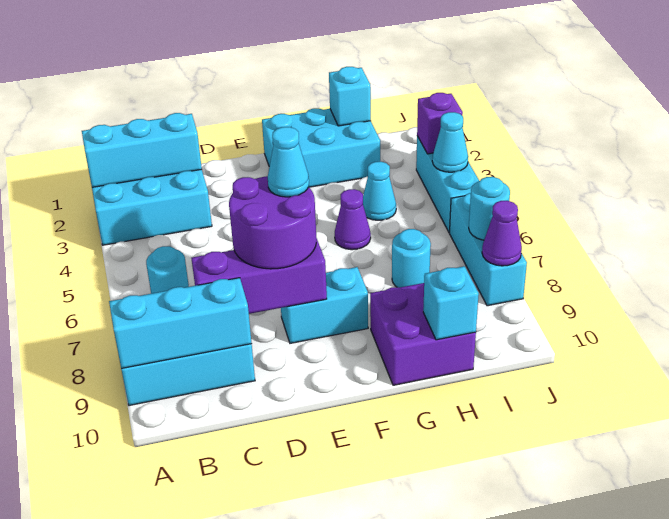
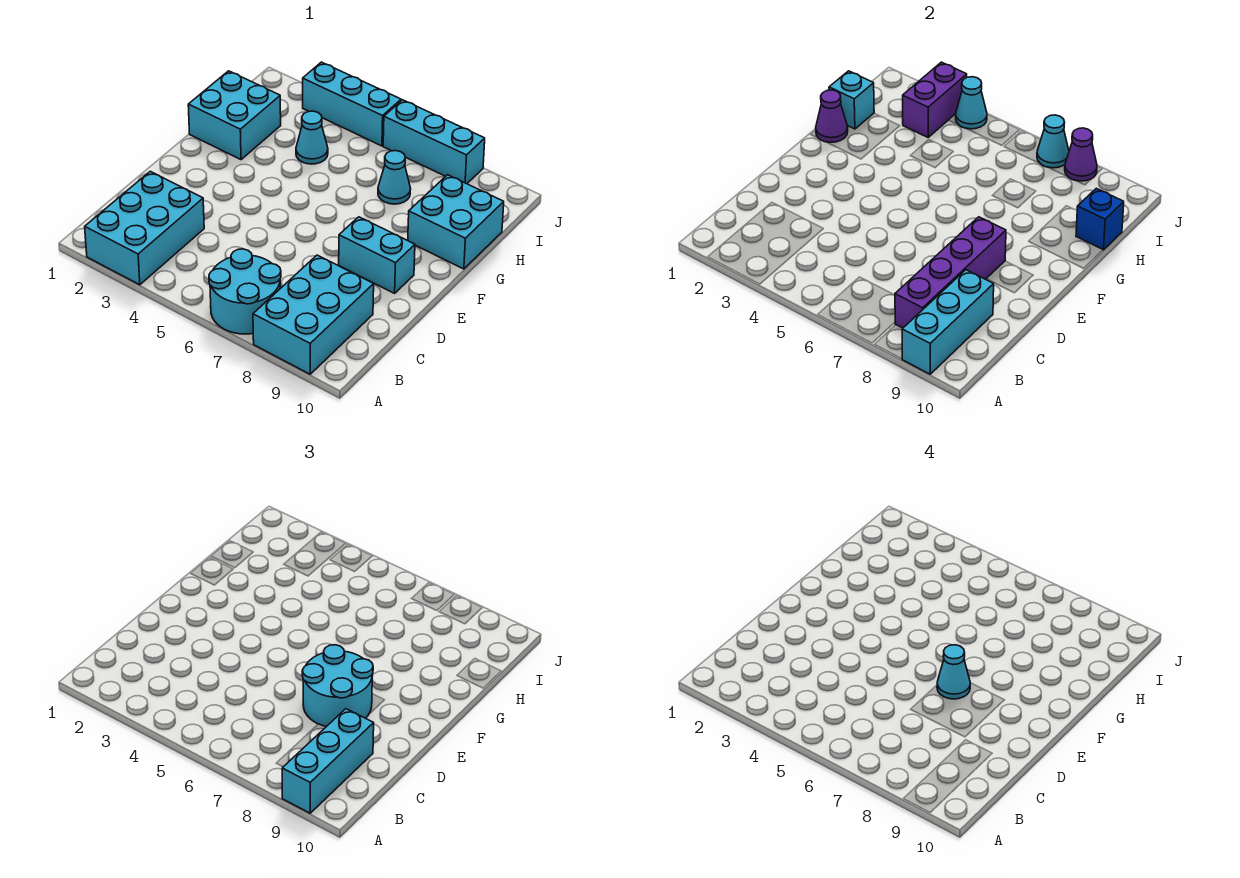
cyan brick A2:C2 level 2 -> cyan brick A9:C9 level 3
cyan round brick B6 level 1 -> cyan round brick A6:B7 level 1
purple brick C8:E8 level 2 -> purple brick B8:E8 level 2
purple round brick D7:E8 level 3 -> cyan round brick D7:E8 level 3
cyan brick E8:F8 level 1 -> cyan brick E8:E9 level 1
cyan brick F1:H2 level 1 -> cyan brick G1:H2 level 1
purple cone G5 level 1 -> purple cone G1 level 2
purple brick G9:H10 level 1 -> cyan brick G9:H10 level 1
cyan round brick H7 level 1 -> cyan cone H7 level 1
cyan brick H10 level 2 -> blue brick H10 level 2
purple brick J3 level 2 -> purple brick I3:J3 level 2
cyan round brick J7 level 2 -> cyan cone J7 level 2

